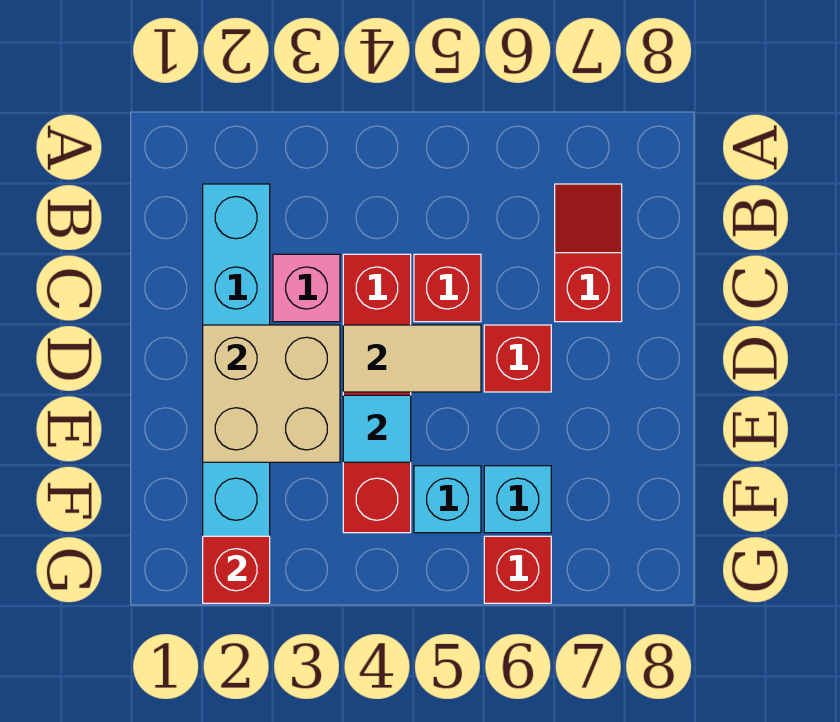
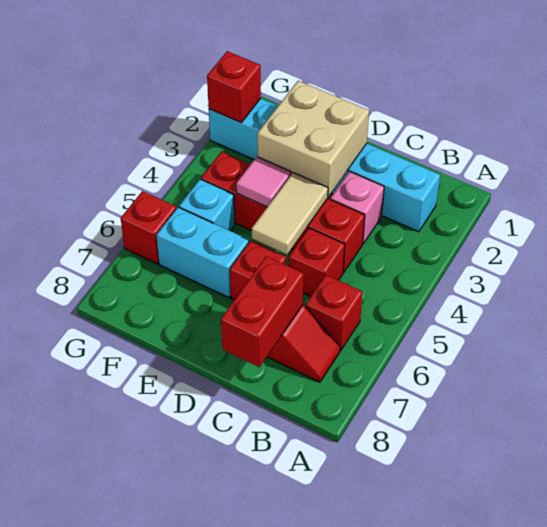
none -> red brick B6 level 1
none -> red brick C7:C8 level 2
cyan tile E4 level 2 -> pink tile E4 level 2
cyan brick F6 level 1 -> cyan brick E6:F6 level 1

